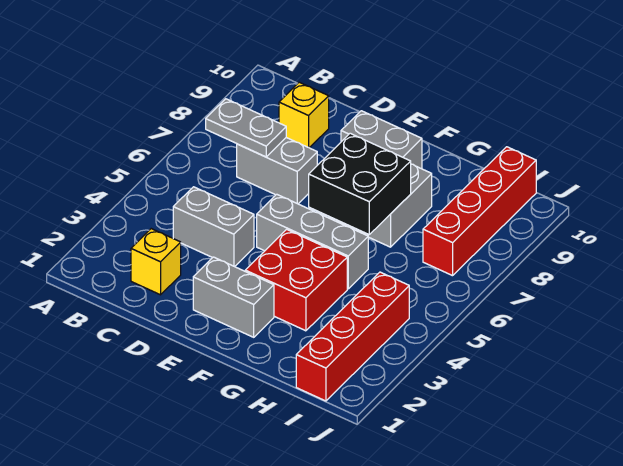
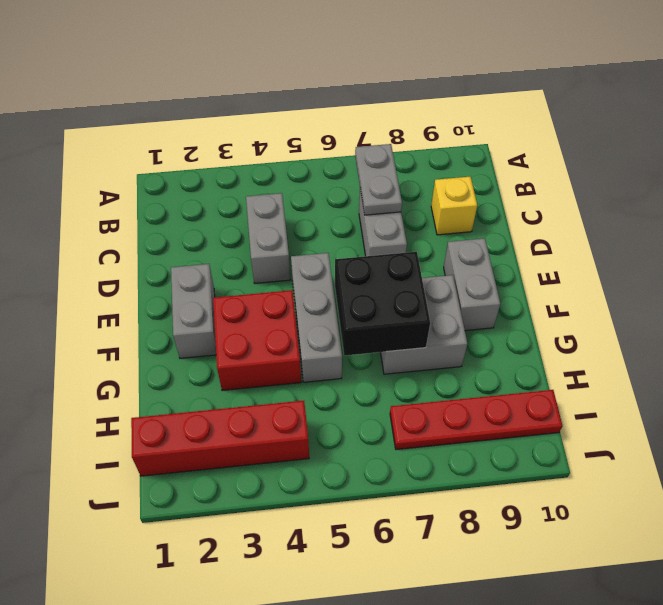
yellow brick C2 level 1 -> none
red brick I7:I10 level 1 -> red plate I7:I10 level 1

